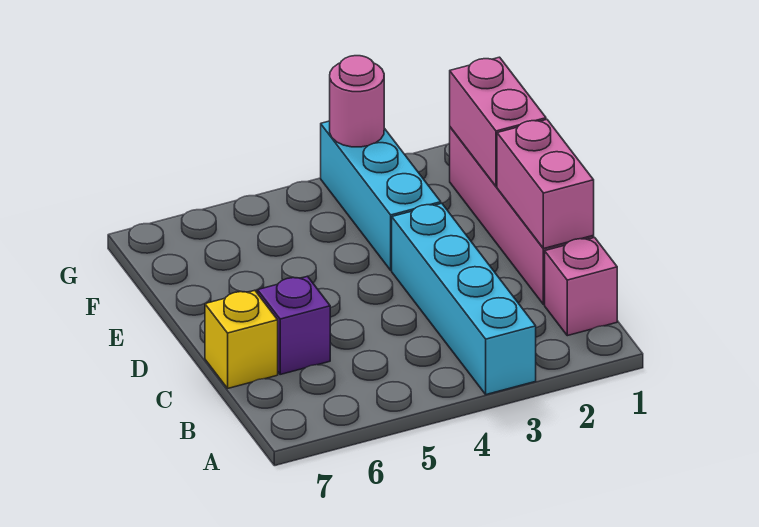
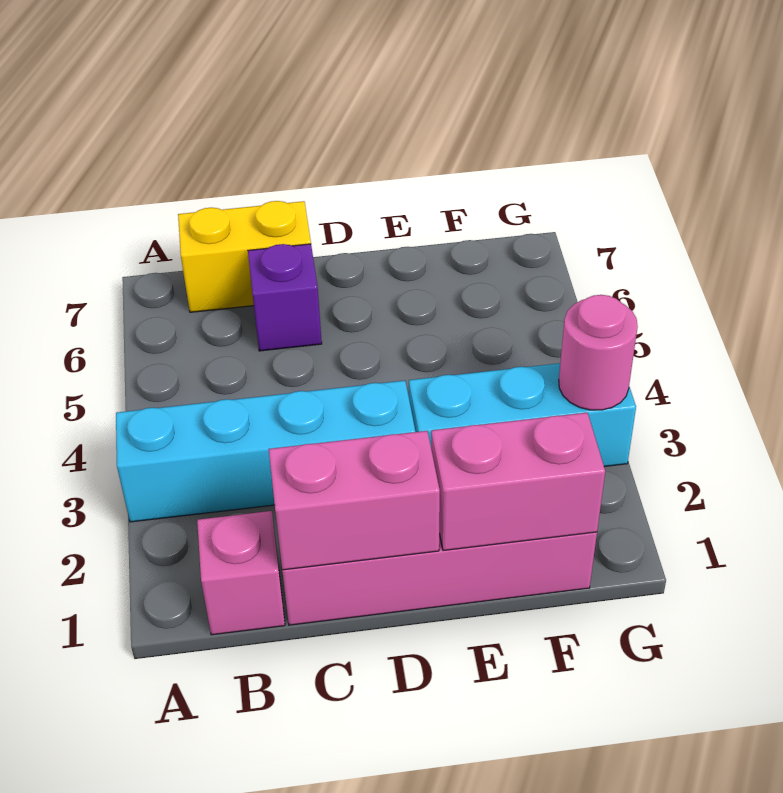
yellow brick C7 level 1 -> yellow brick B7:C7 level 1

